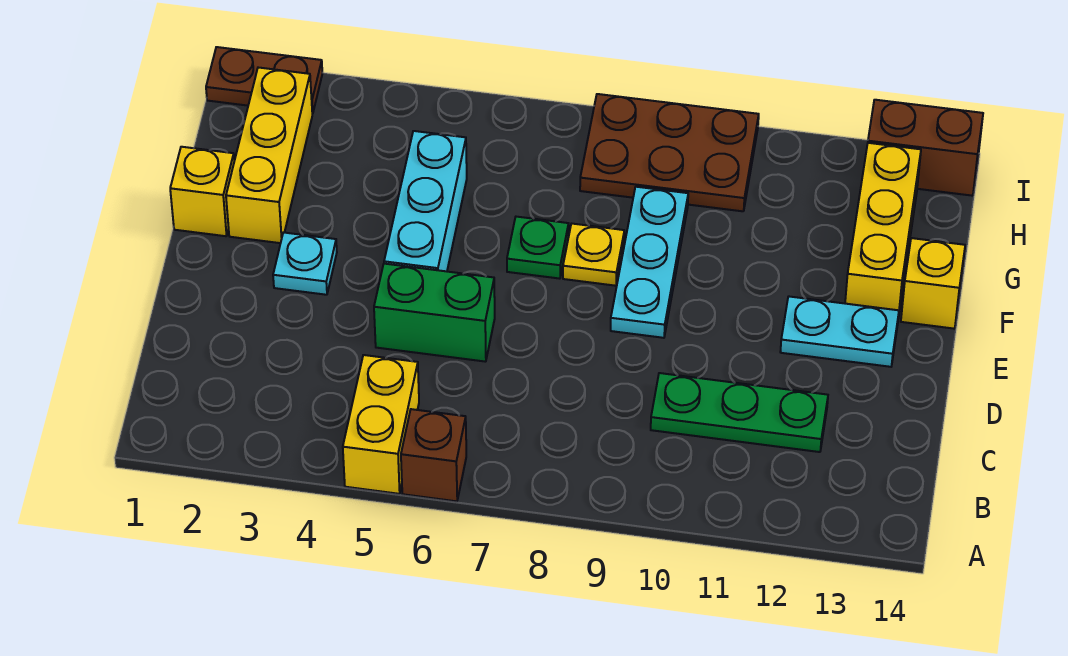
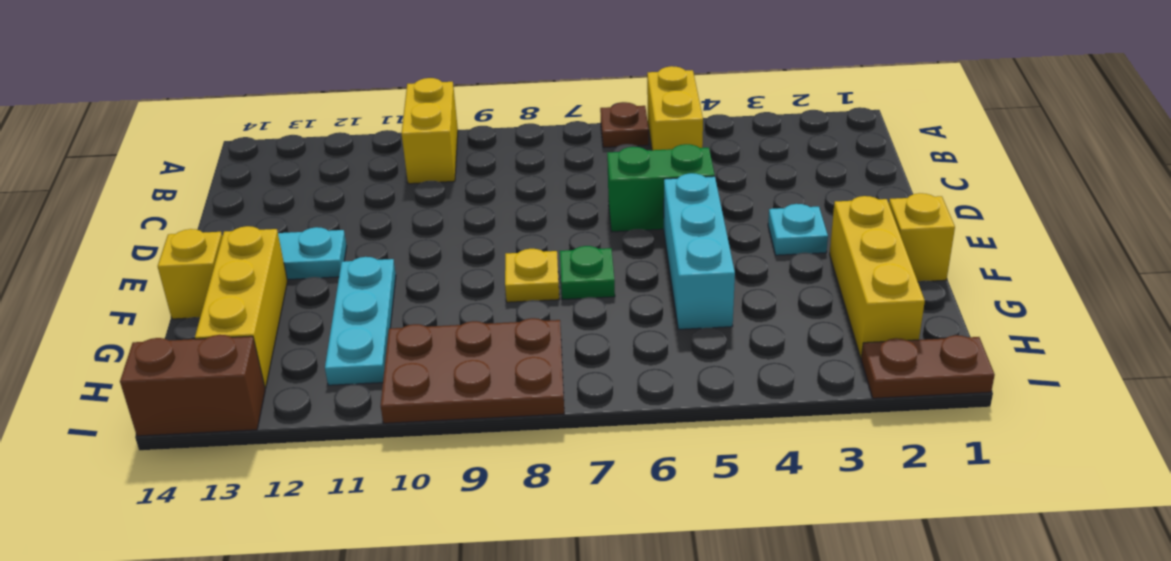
brown brick A6 level 1 -> brown plate A6 level 1
none -> yellow brick A10:B10 level 1
green plate C10:C12 level 1 -> none
cyan plate E9:G9 level 1 -> cyan plate F11:H11 level 1

